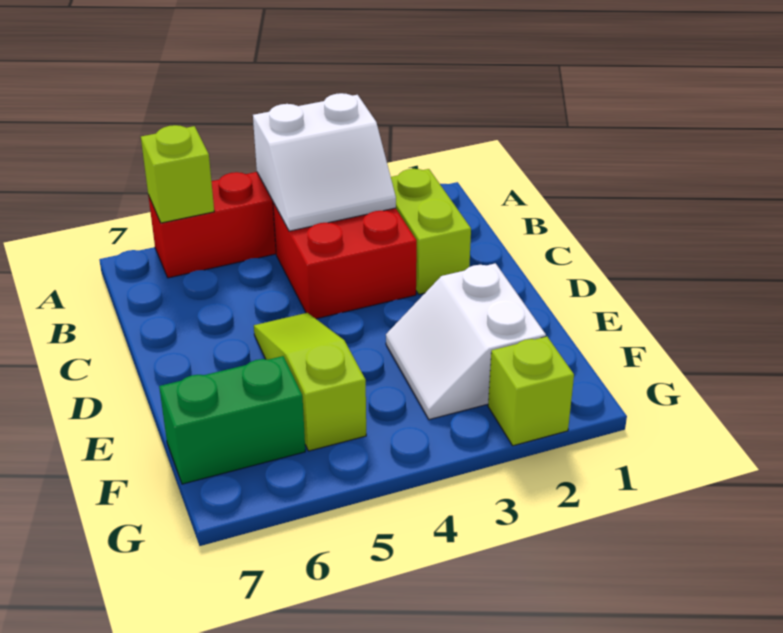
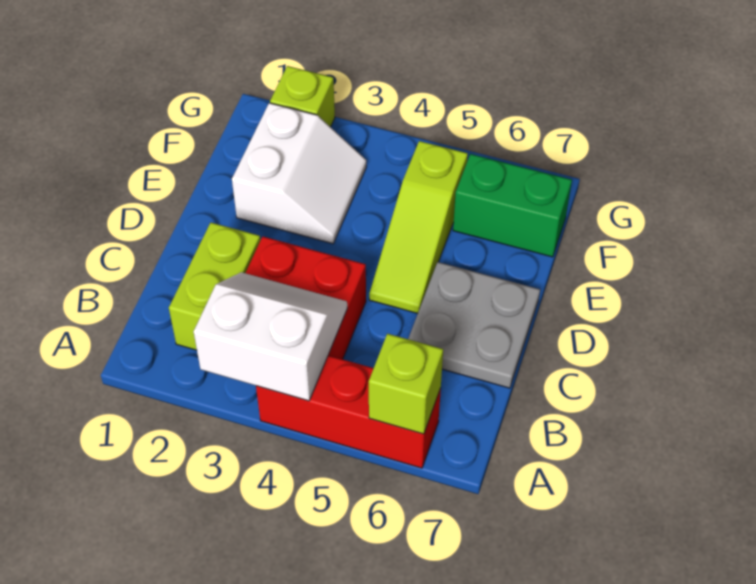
none -> grey plate C6:D7 level 1

